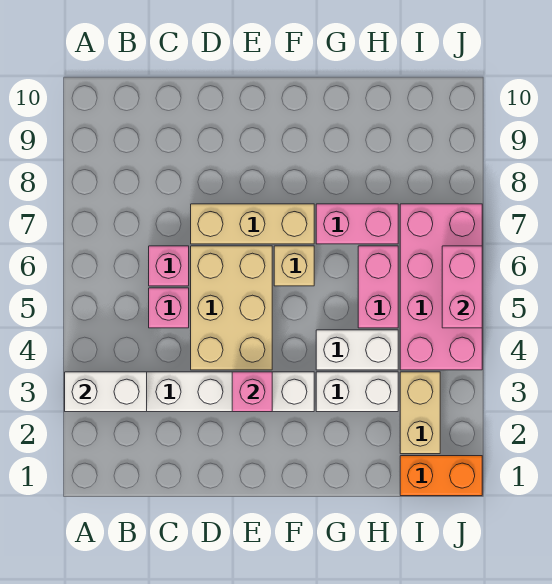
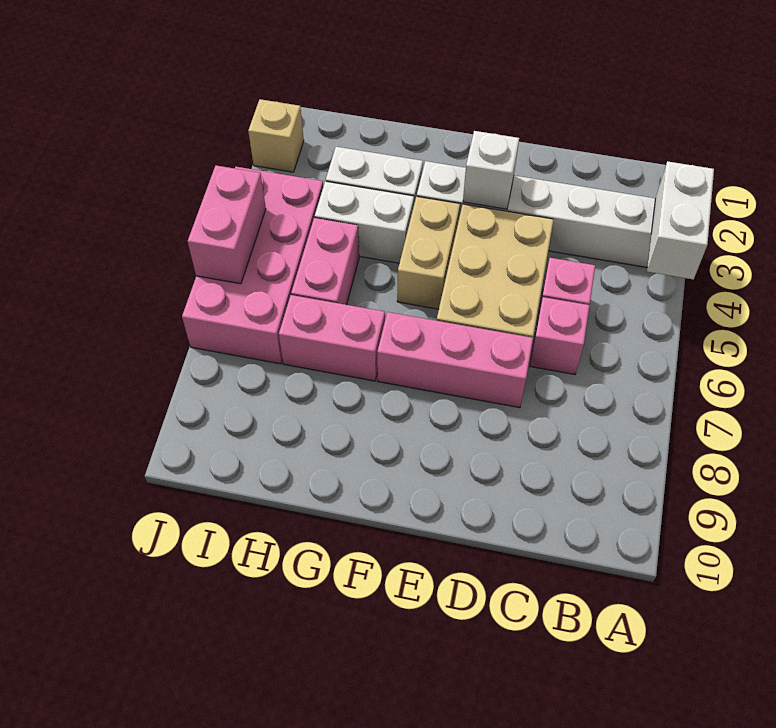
white brick A3:B3 level 2 -> white brick A3:A4 level 2
tan brick D7:F7 level 1 -> pink brick D7:F7 level 1
pink brick E3 level 2 -> white brick E3 level 2
tan brick F6 level 1 -> tan brick J2 level 1
orange brick I1:J1 level 1 -> none
tan brick I2:I3 level 1 -> tan brick F4:F5 level 1

